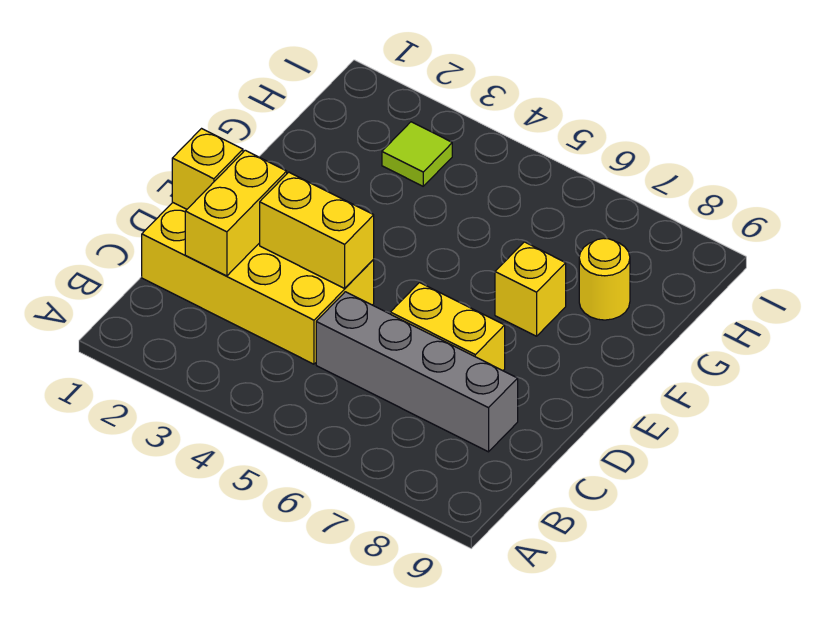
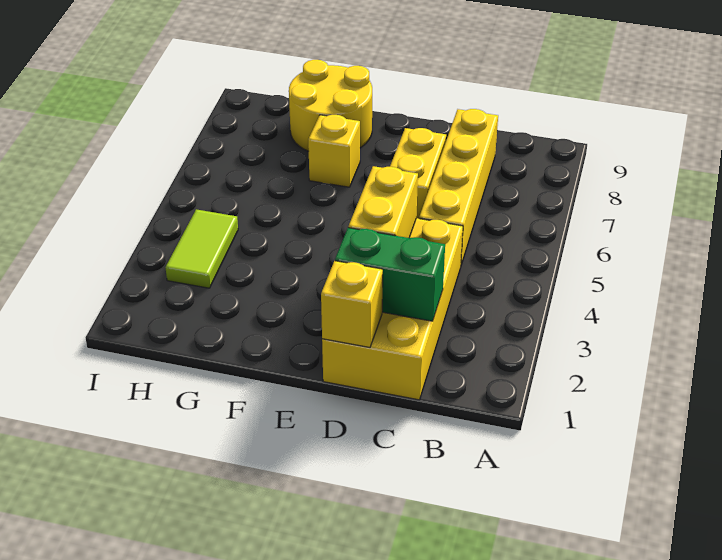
yellow brick C2:D2 level 2 -> green brick C2:D2 level 2
grey brick C5:C8 level 1 -> yellow brick C5:C8 level 1
yellow round brick G8 level 1 -> yellow round brick F8:G9 level 1
lime tile H3 level 1 -> lime tile H3:H4 level 1

